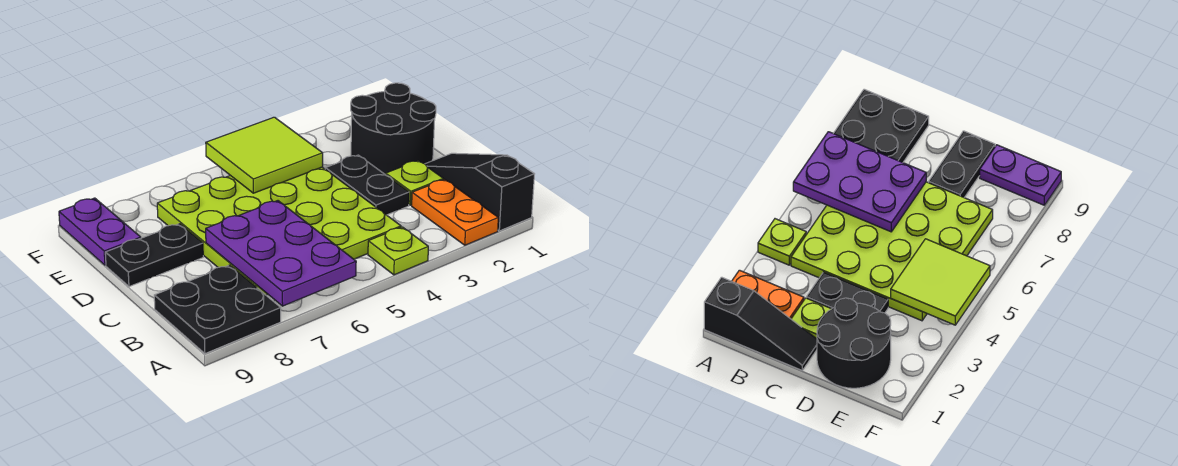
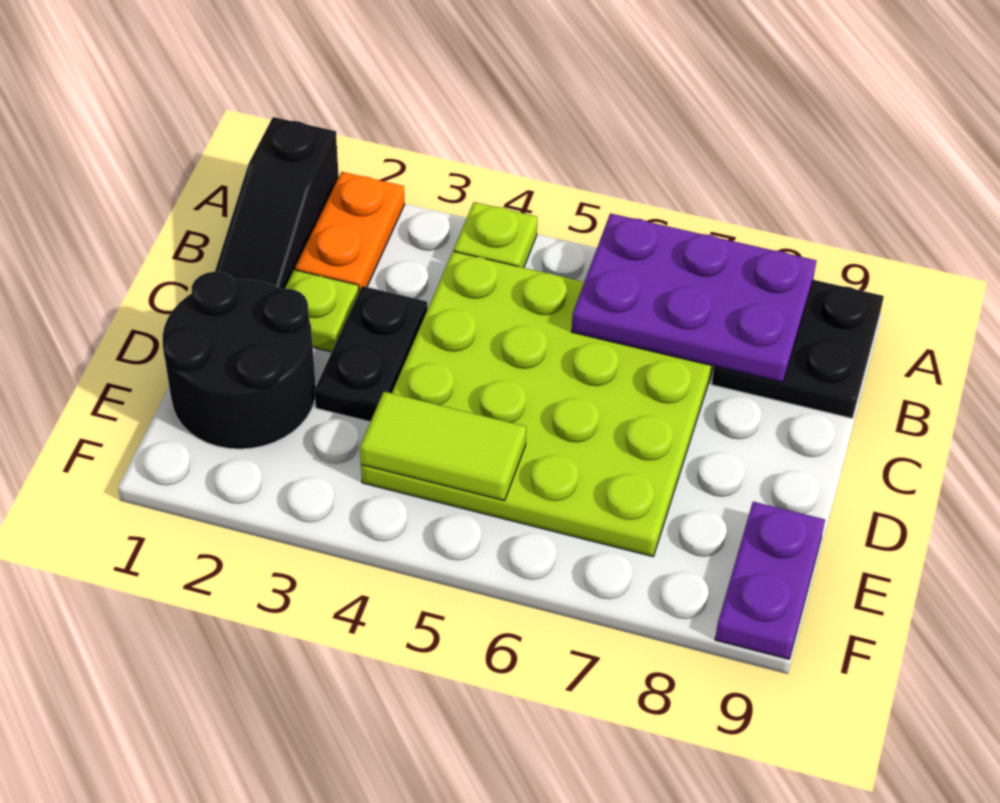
purple plate A6:C7 level 2 -> purple plate A6:B8 level 2
black plate D8:D9 level 1 -> none
lime tile E4:F5 level 2 -> lime tile E4:E5 level 2

